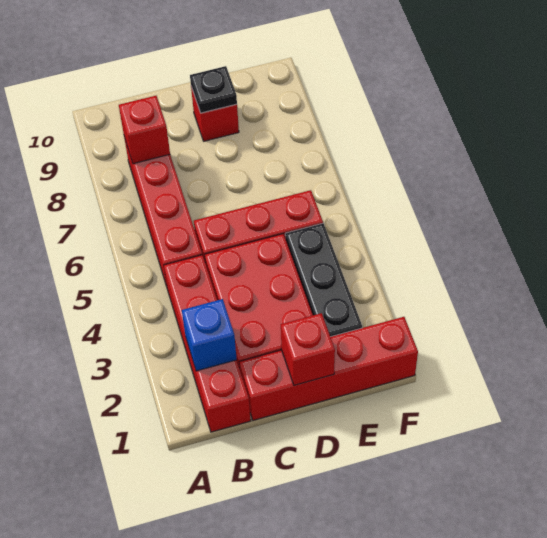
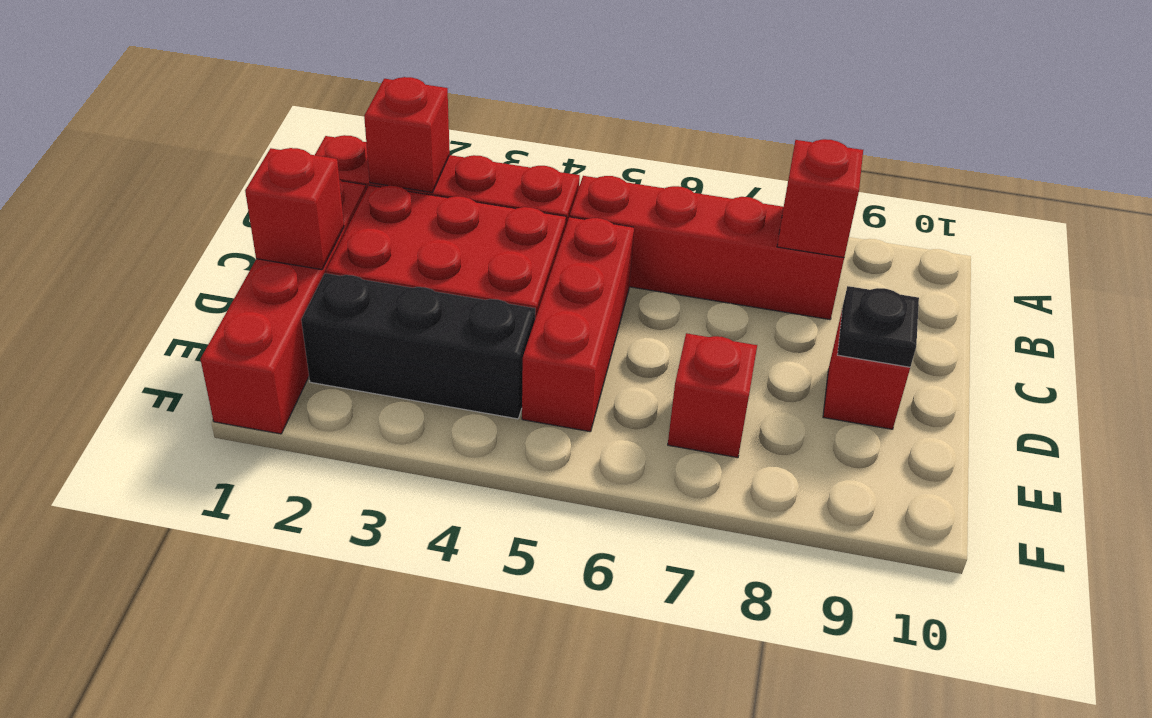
blue brick B2 level 2 -> red brick B2 level 2
none -> red brick E7 level 1

